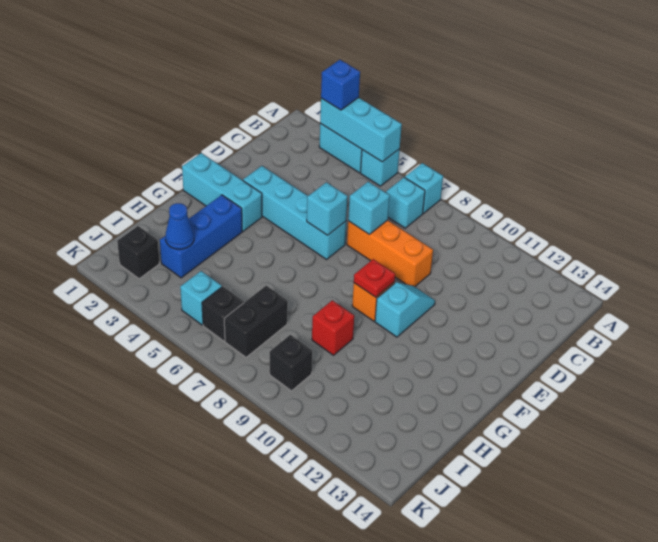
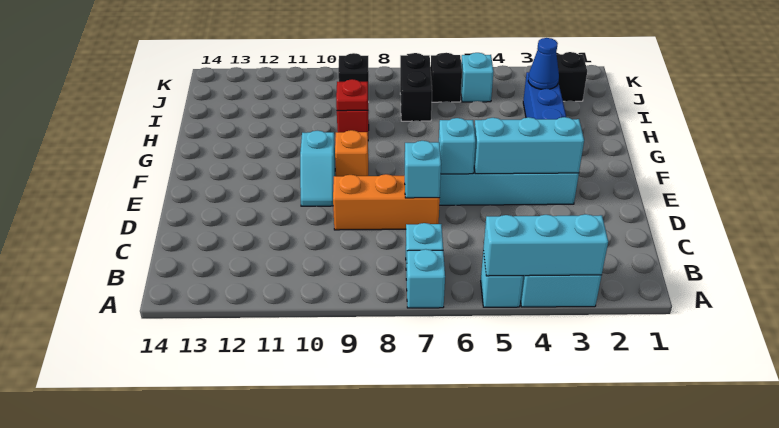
blue brick A3 level 3 -> none
cyan brick F1:F3 level 1 -> cyan brick E3:E5 level 2
red plate F9 level 2 -> red plate H9 level 2

